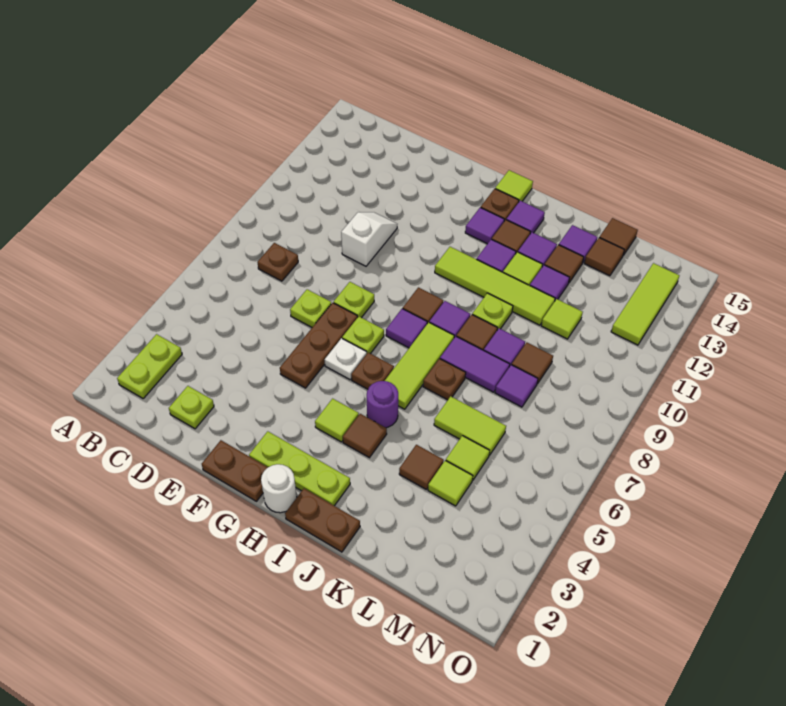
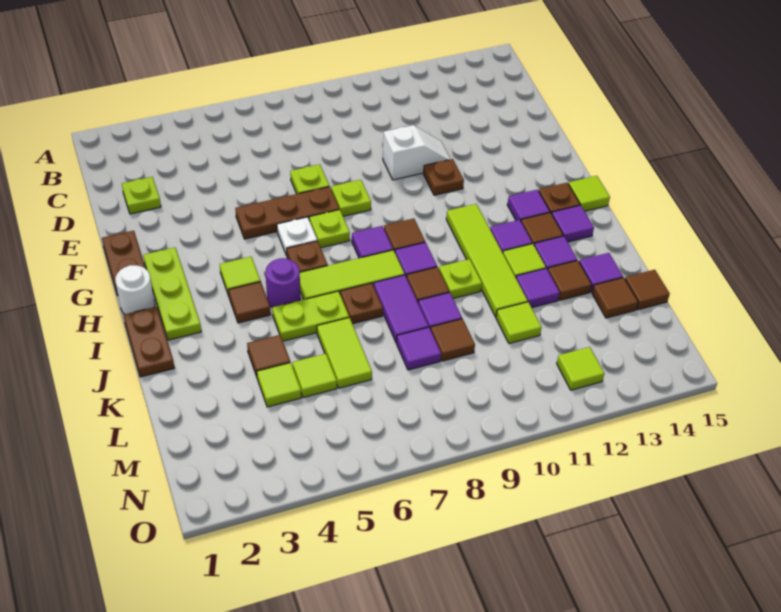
lime plate B2:B3 level 1 -> lime plate J5:J6 level 1
brown plate C8 level 1 -> brown plate F11 level 1
lime tile N12:N14 level 1 -> lime tile N12 level 1

